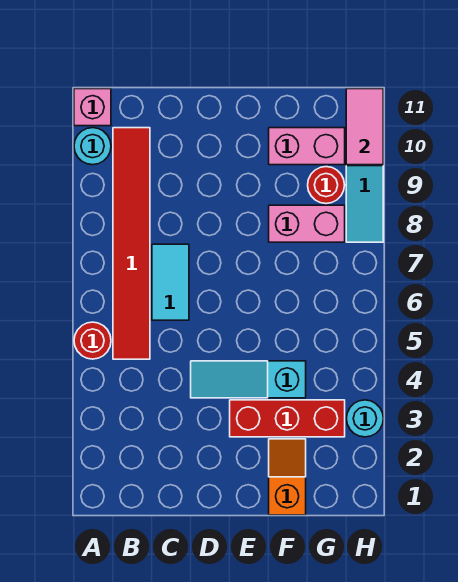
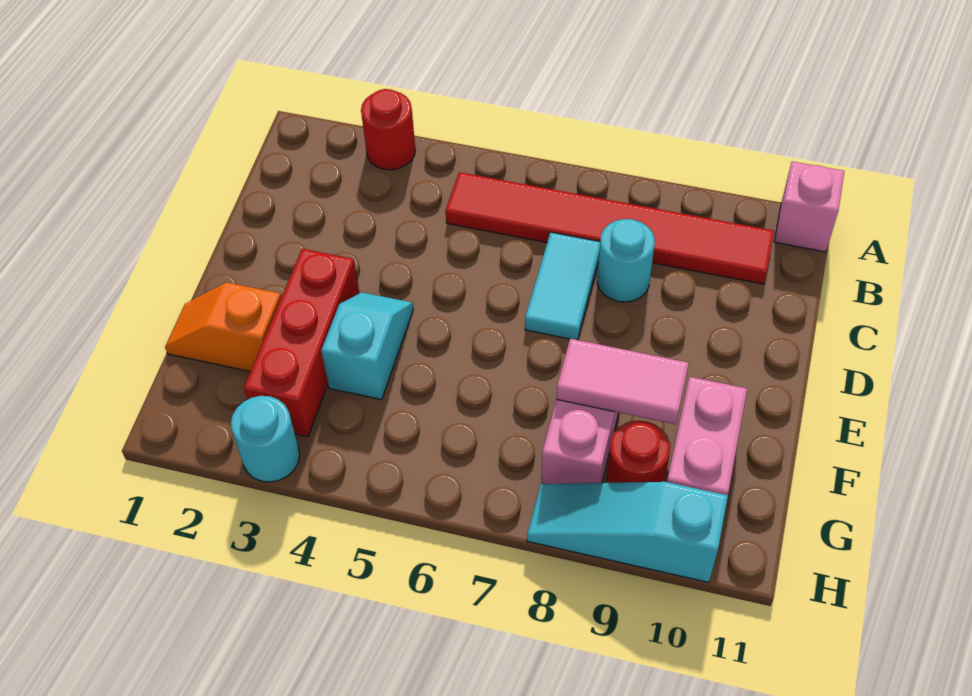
red round brick A5 level 1 -> red round brick A3 level 1
cyan round brick A10 level 1 -> cyan round brick C8 level 1
cyan tile C6:C7 level 1 -> cyan tile C7:D7 level 1
cyan slope D4:F4 level 1 top F -> cyan slope E4:F4 level 1 top F
orange slope F1:F2 level 1 top 1 -> orange slope F1:F2 level 1 top 2
pink tile H10:H11 level 2 -> pink tile F8:F9 level 2

